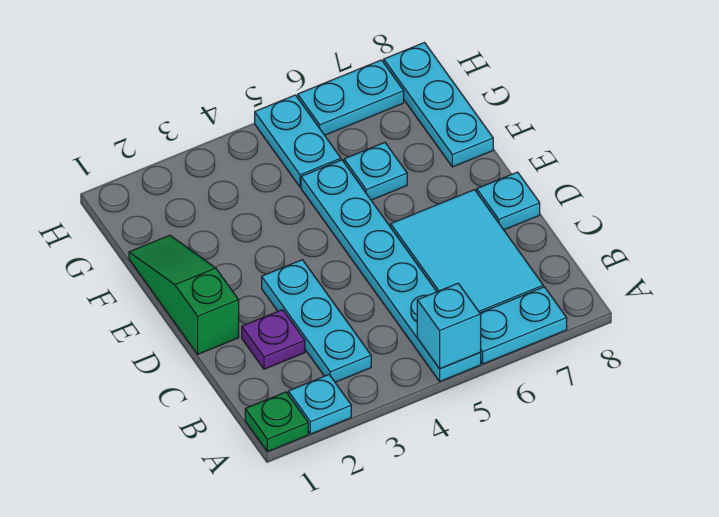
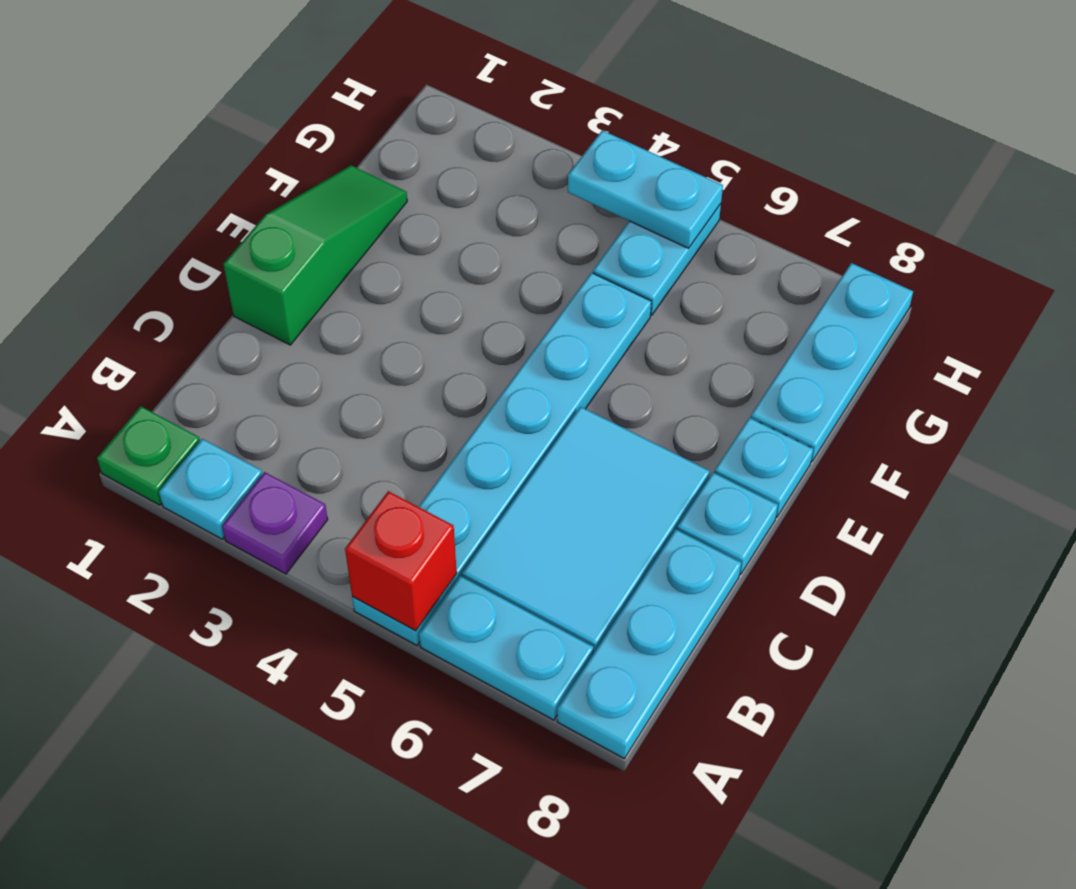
cyan brick A5 level 2 -> red brick A5 level 2
cyan plate B3:D3 level 1 -> cyan plate A8:C8 level 1
purple plate C2 level 1 -> purple plate A3 level 1
cyan plate F6 level 1 -> cyan plate E8 level 1
cyan plate H6:H7 level 1 -> cyan plate H4:H5 level 2

